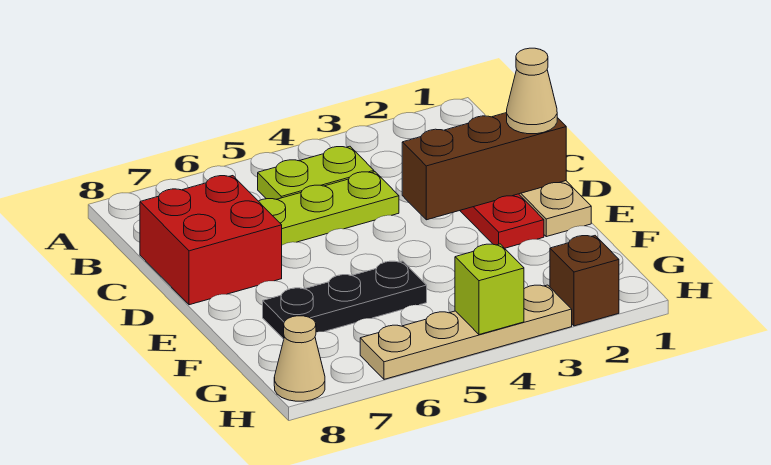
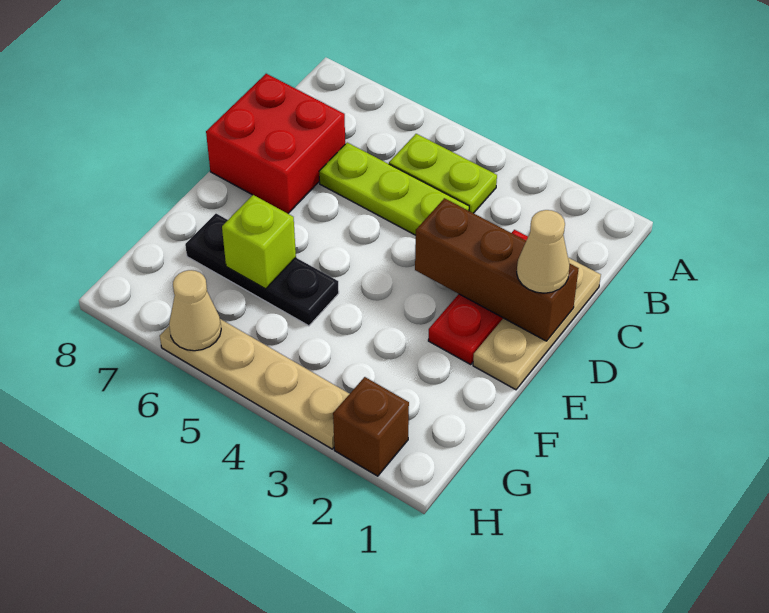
lime brick H4 level 2 -> lime brick F6 level 2
tan cone H8 level 1 -> tan cone H6 level 2

